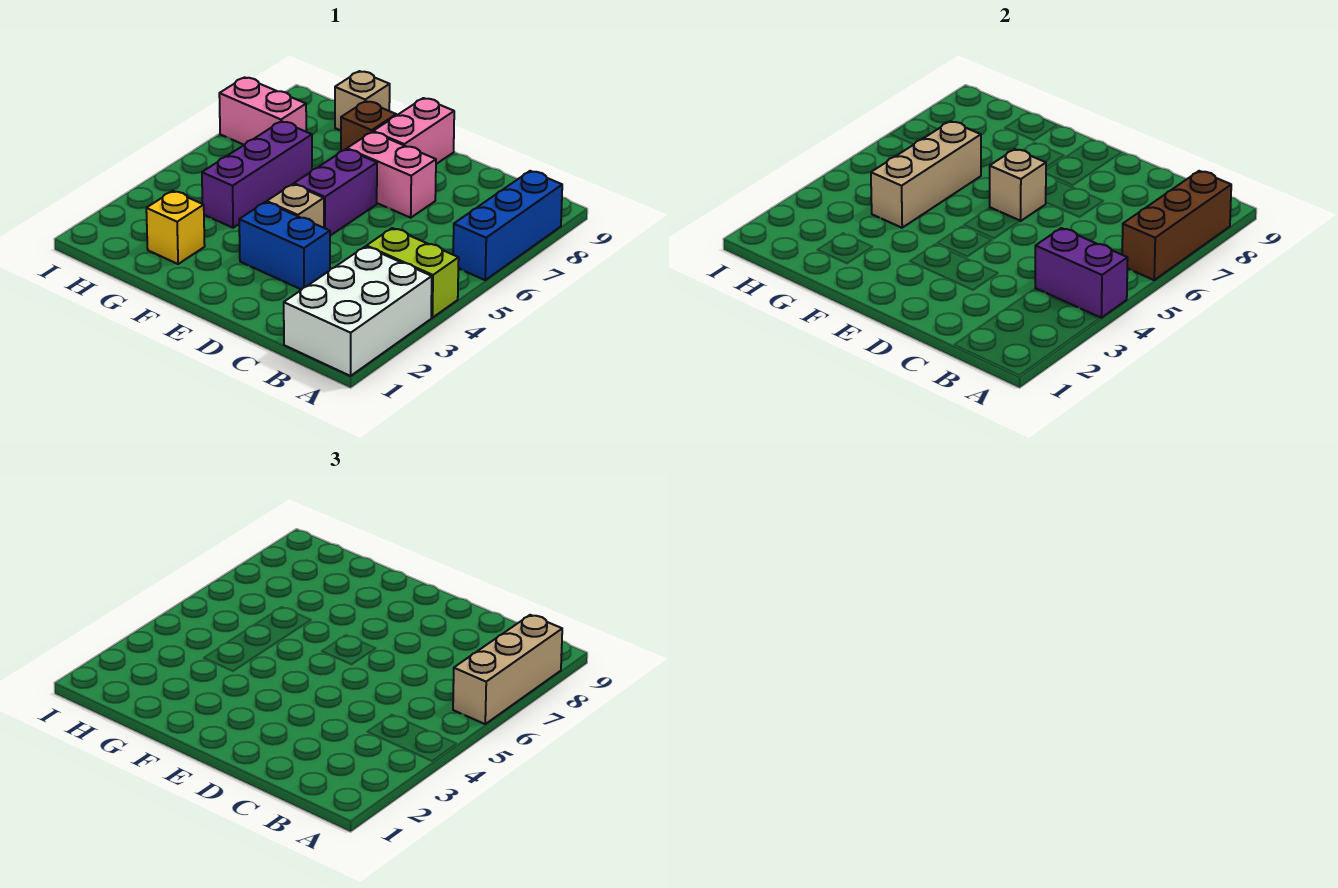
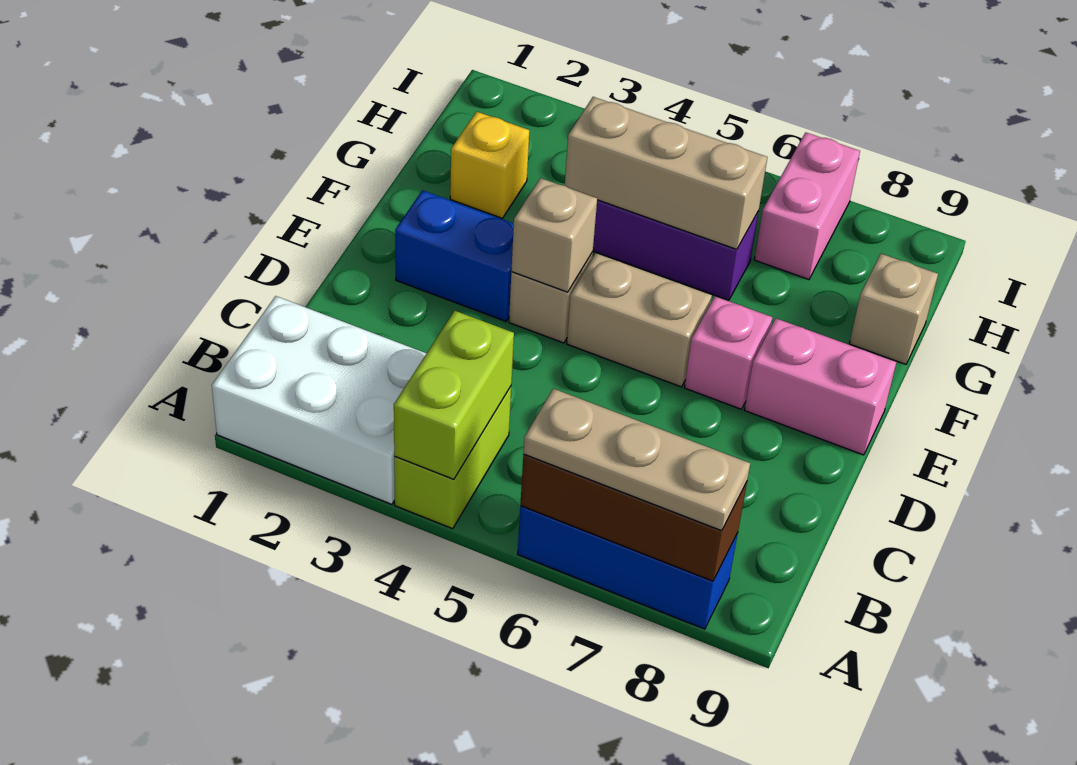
purple brick A4:B4 level 2 -> lime brick A4:B4 level 2
tan brick A6:A8 level 3 -> tan plate A6:A8 level 3
blue brick D3:E3 level 1 -> blue brick E2:E3 level 1
pink brick D7:E7 level 1 -> pink brick E7 level 1
purple brick E5:E6 level 1 -> tan brick E5:E6 level 1
tan brick E6 level 2 -> tan brick E4 level 2
brown brick F8 level 1 -> none

